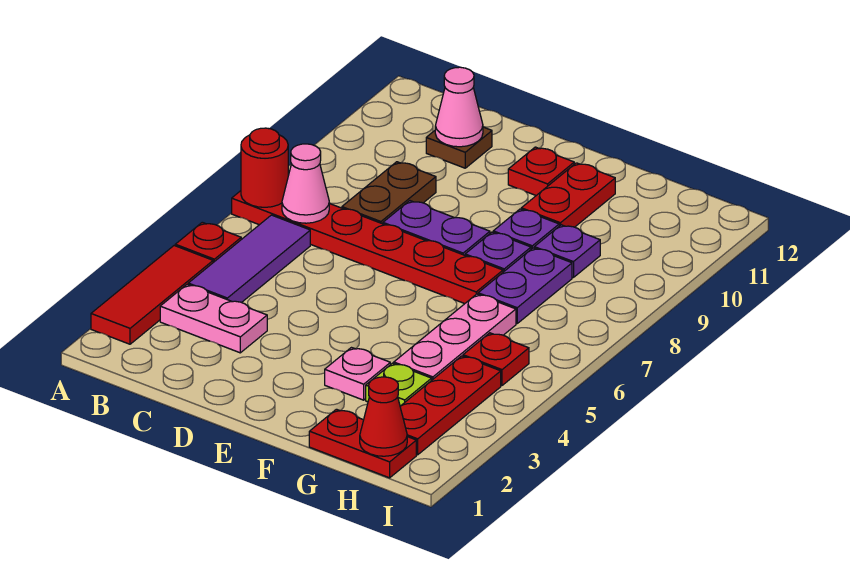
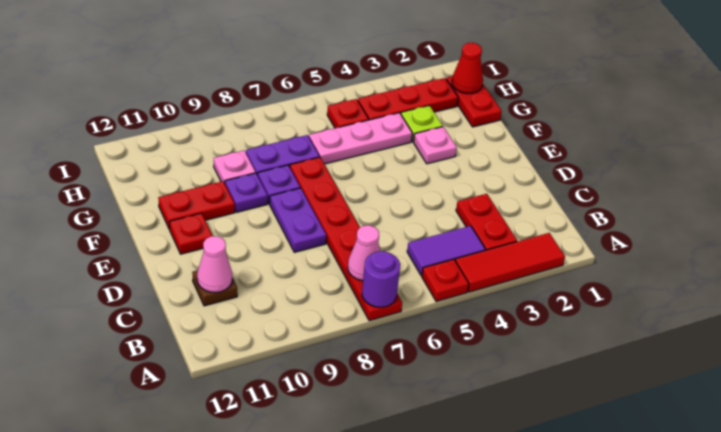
red round brick A7 level 2 -> purple round brick A7 level 2
pink plate B3:C3 level 1 -> red plate B3:C3 level 1
purple tile B4:B6 level 1 -> purple tile B4:B5 level 1
brown plate C8:C9 level 1 -> none
purple plate G9 level 1 -> pink plate G9 level 1

